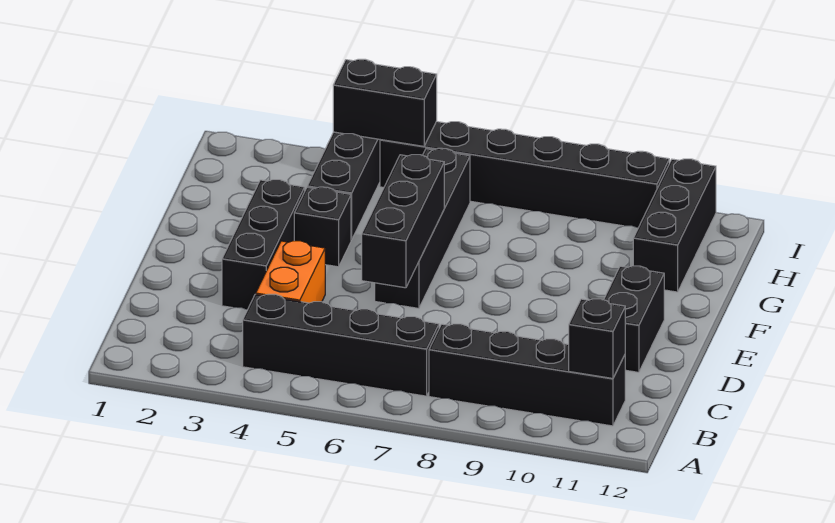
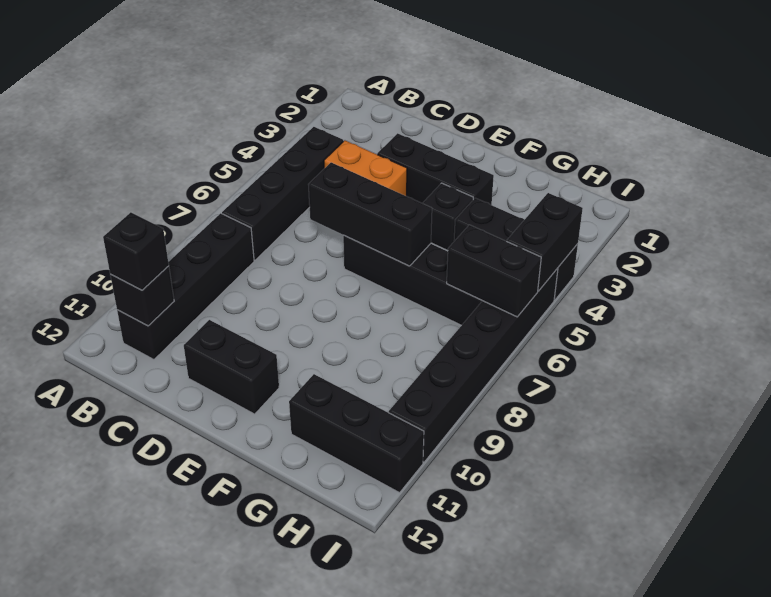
none -> black brick B11 level 3
none -> black brick H6:I6 level 2

